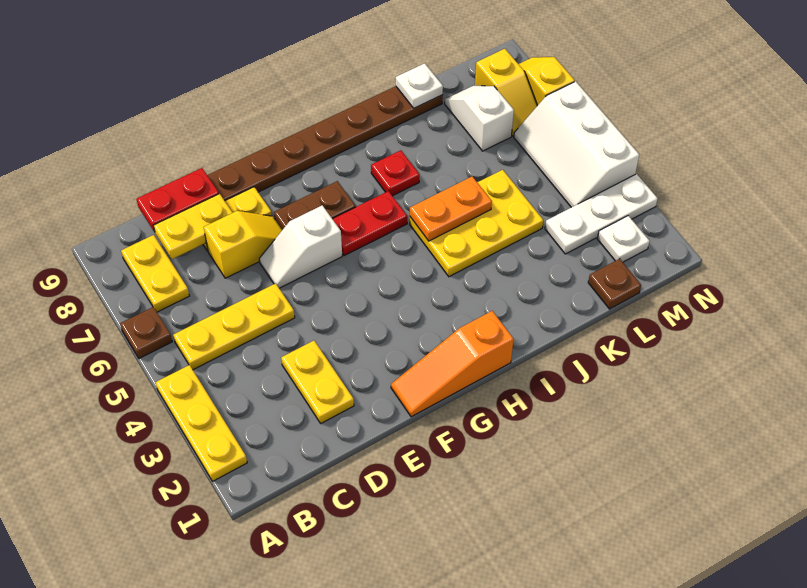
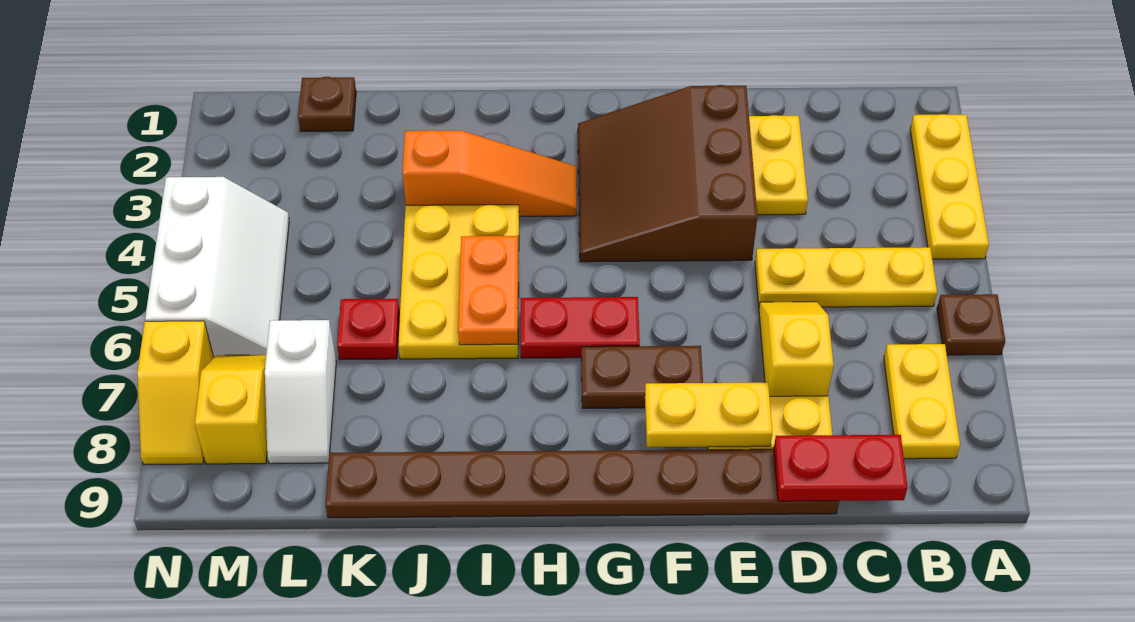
yellow plate C8:D8 level 2 -> yellow plate E8:F8 level 2
yellow slope D7:E7 level 1 top D -> yellow slope D6:D7 level 1 top 7
none -> brown slope E2:G4 level 1 top E
white slope E6:F6 level 1 top F -> none
orange slope F1:H1 level 1 top H -> orange slope H3:J3 level 1 top J
yellow plate I4:K5 level 1 -> yellow plate I4:J6 level 1
orange plate I5:J5 level 2 -> orange plate I5:I6 level 2
red plate I7 level 1 -> red plate K6 level 1
white plate K9 level 2 -> none
white plate L3:N3 level 1 -> none
white plate M2 level 1 -> none

